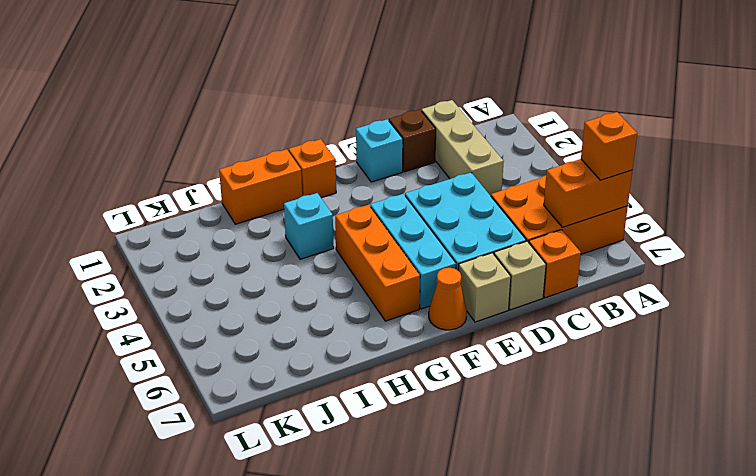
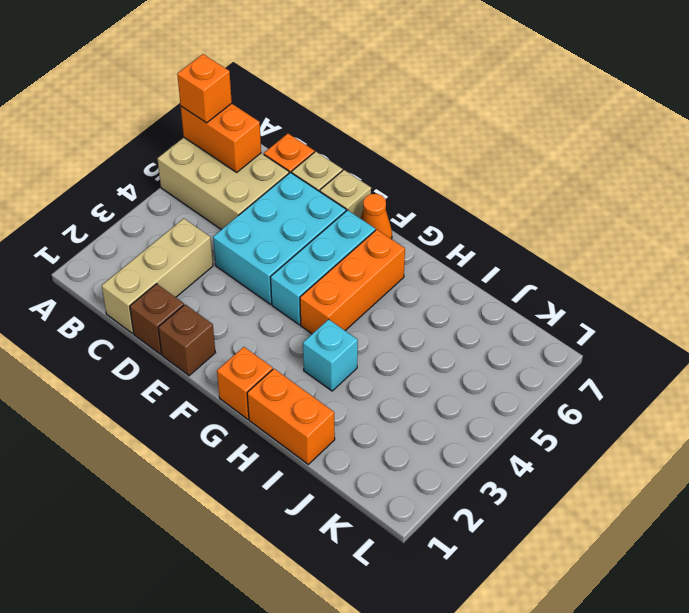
orange brick A5:C6 level 1 -> tan brick A5:C6 level 1
cyan brick E1 level 1 -> brown brick E1 level 1

